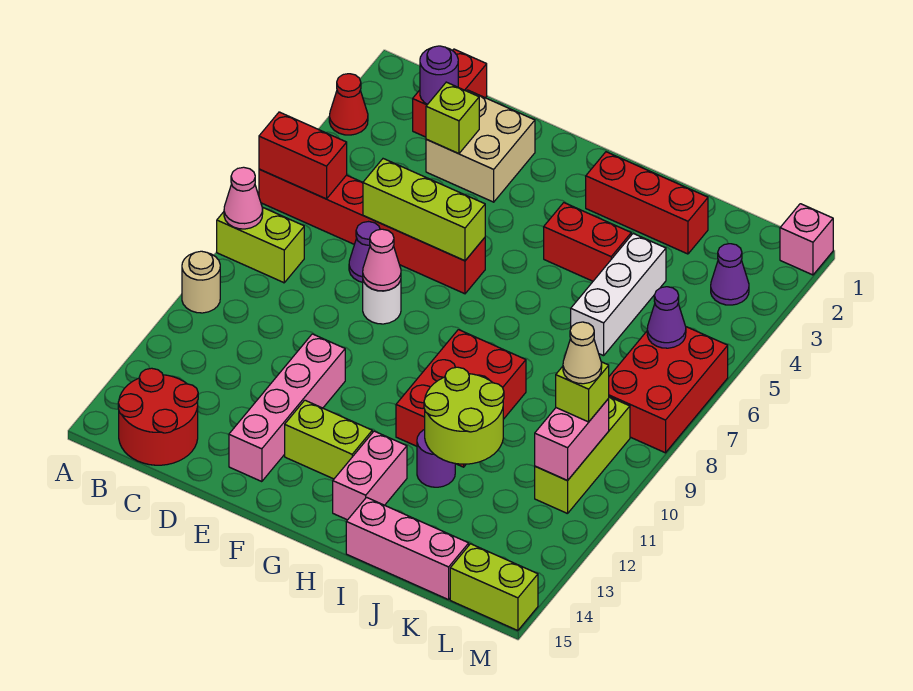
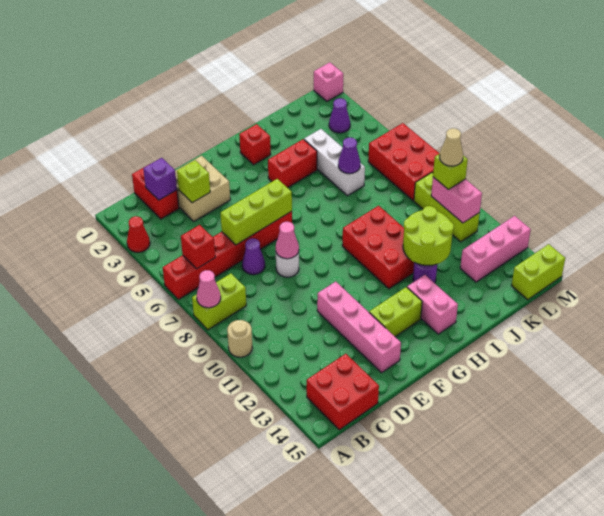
red brick A6:B6 level 2 -> red brick B6 level 2
red round brick B14:C15 level 1 -> red brick B14:C15 level 1
purple round brick C2 level 2 -> purple brick C2 level 2
red brick H2:J2 level 1 -> red brick H2 level 1
pink brick I15:K15 level 1 -> pink brick K13:M13 level 1
purple cone L6 level 2 -> purple cone J6 level 2

